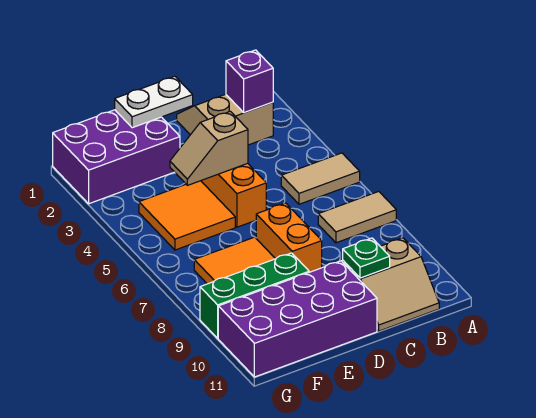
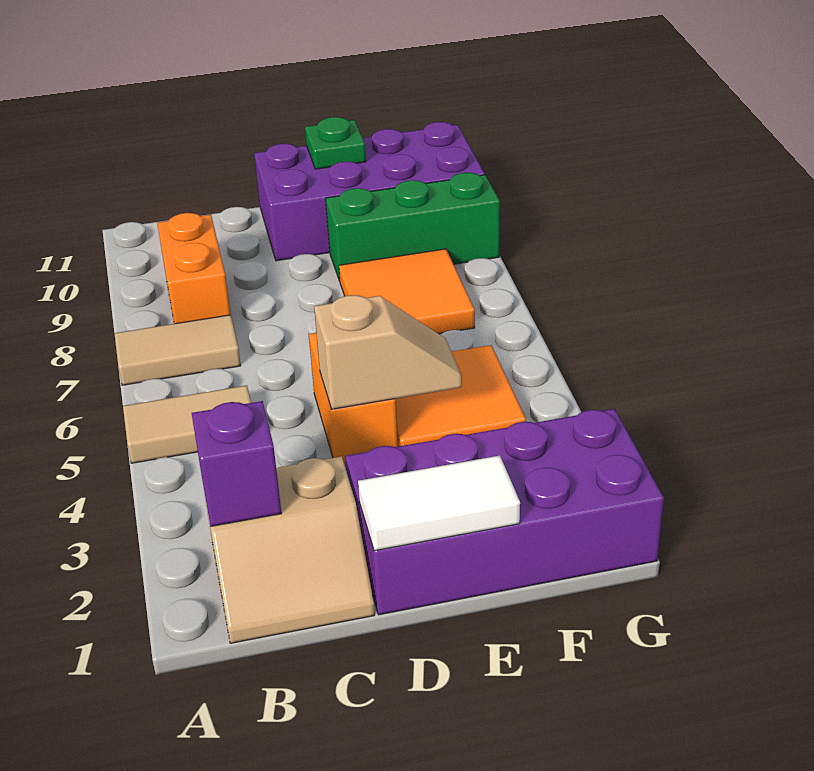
tan slope B10:C11 level 1 top 10 -> none
green plate C10 level 2 -> green plate E11 level 2
white plate D1:E1 level 2 -> white tile D1:E1 level 2
orange brick D7:D8 level 1 -> orange brick B8:B9 level 1
purple brick E1:G2 level 1 -> purple brick D1:G2 level 1

